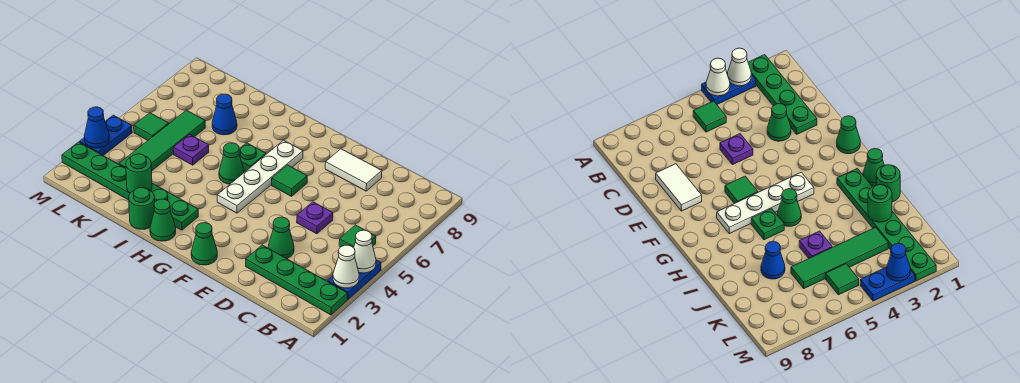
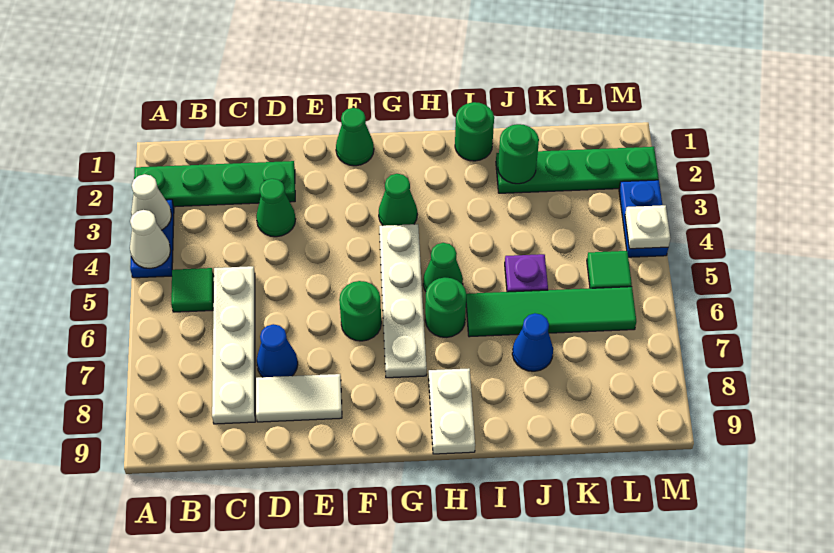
none -> white plate C5:C8 level 1
purple plate D5 level 1 -> none
green tile F6 level 1 -> green round brick F6 level 1
green cone H1 level 1 -> green cone G3 level 1
green plate H2:M2 level 1 -> green plate J2:M2 level 1
green plate H6 level 1 -> green round brick H6 level 1
none -> white plate H8:H9 level 1
green tile K3:K6 level 1 -> green tile I6:L6 level 1
blue cone M3 level 2 -> blue cone D7 level 1
none -> white plate M4 level 2

